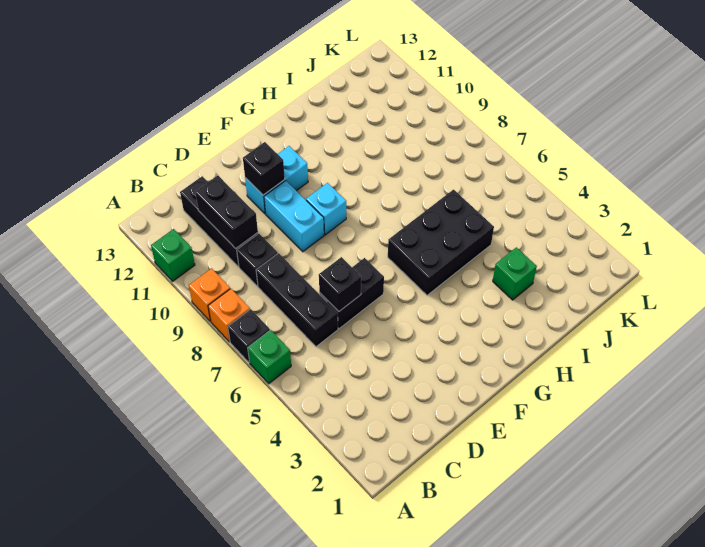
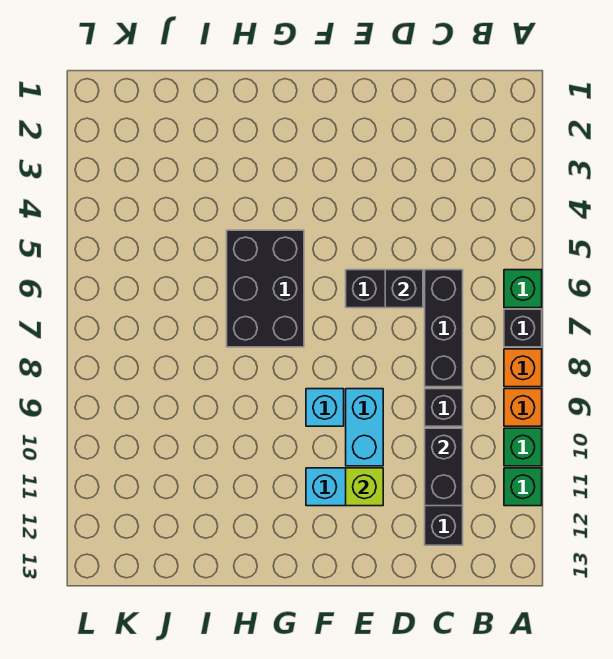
black brick E11 level 2 -> lime brick E11 level 2
black brick G5:I6 level 1 -> black brick G5:H7 level 1
green brick I3 level 1 -> green brick A10 level 1

